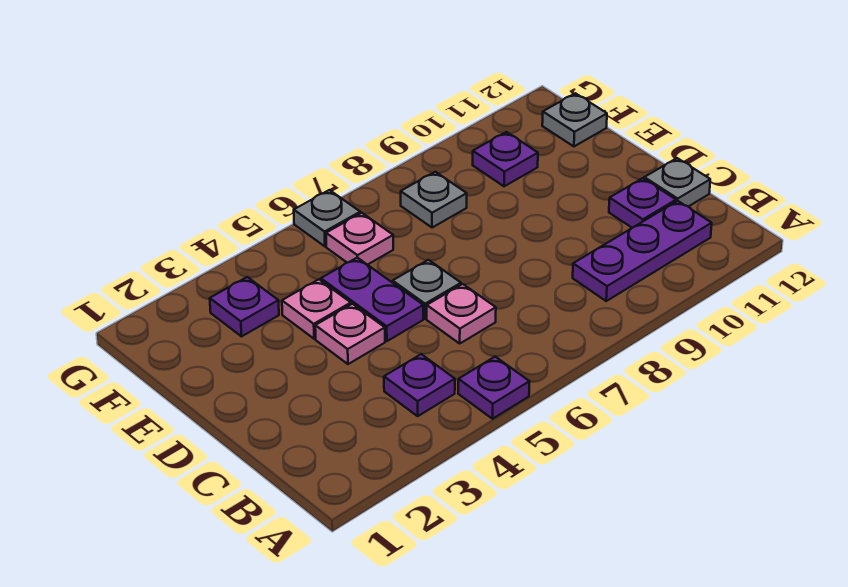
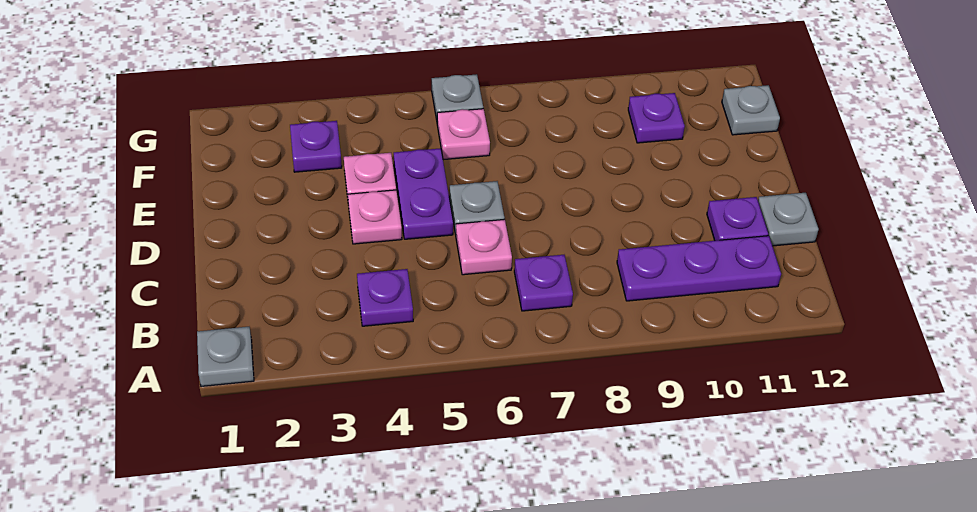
purple plate A5 level 1 -> purple plate B7 level 1
grey plate F8 level 1 -> grey plate A1 level 1

